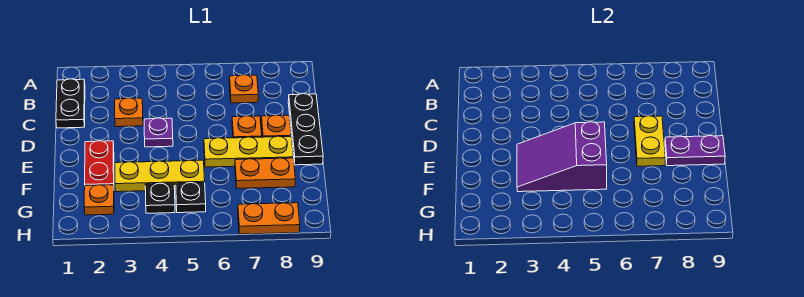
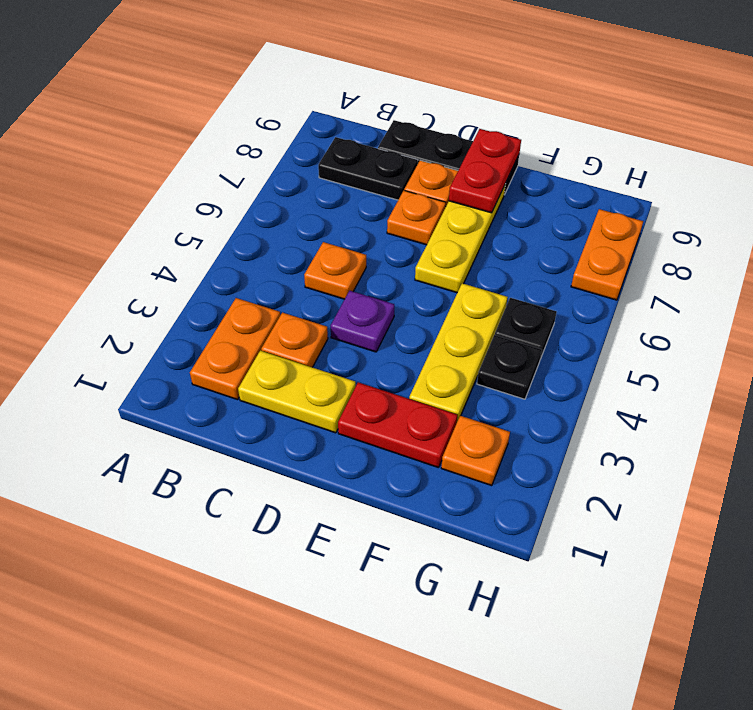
black plate B1:C1 level 1 -> black plate B8:C8 level 1
orange plate B7 level 1 -> orange plate C5 level 1
yellow plate D7:E7 level 2 -> yellow plate C2:D2 level 1
purple slope E3:F5 level 2 top 5 -> none
purple plate E8:E9 level 2 -> red plate E8:E9 level 2
orange plate F7:F8 level 1 -> orange plate B2:B3 level 1

